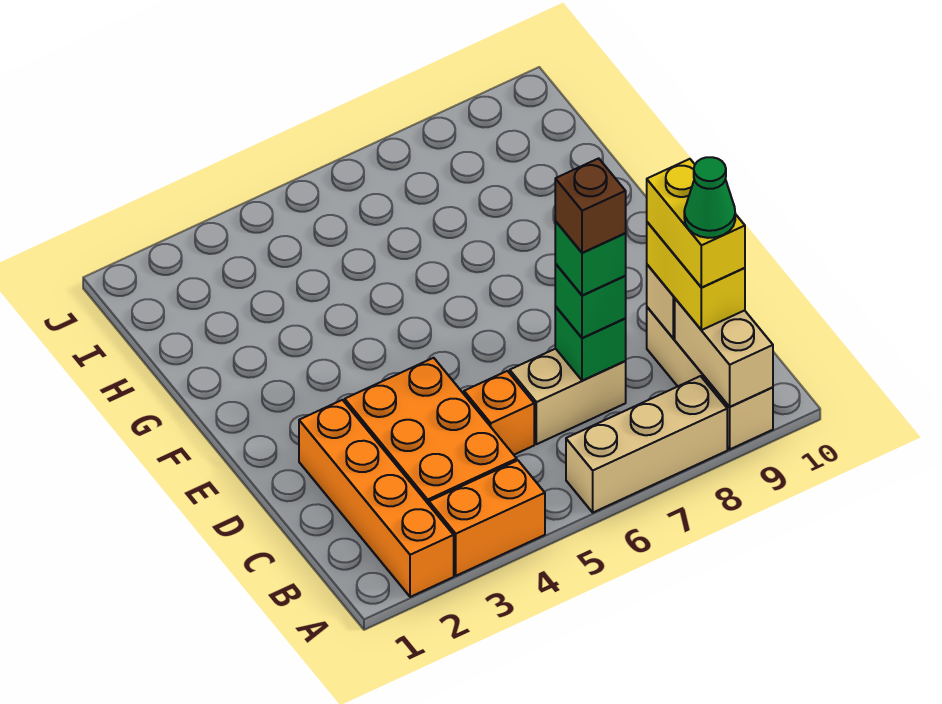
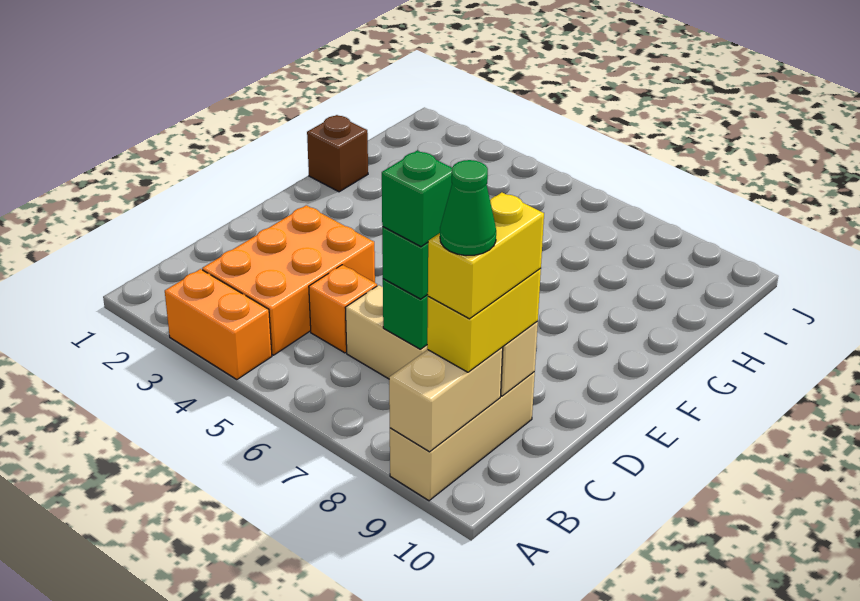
orange brick A2:D2 level 1 -> none
tan brick A6:A8 level 1 -> none
brown brick C7 level 5 -> brown brick G1 level 1

